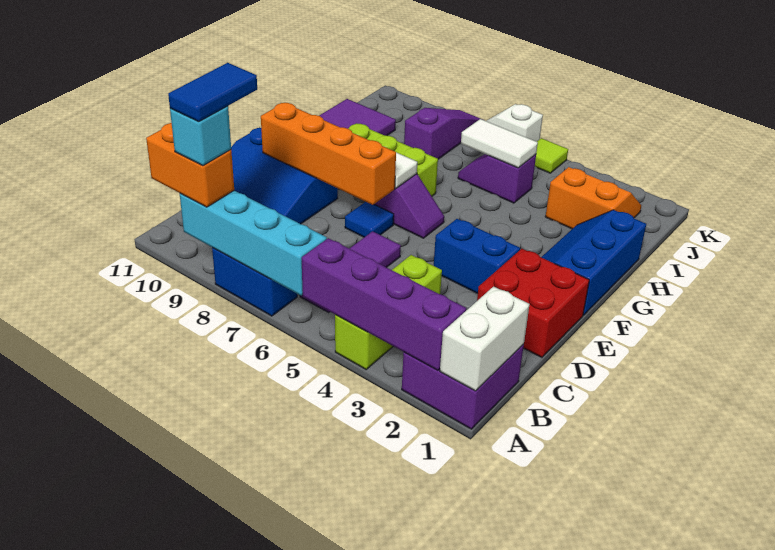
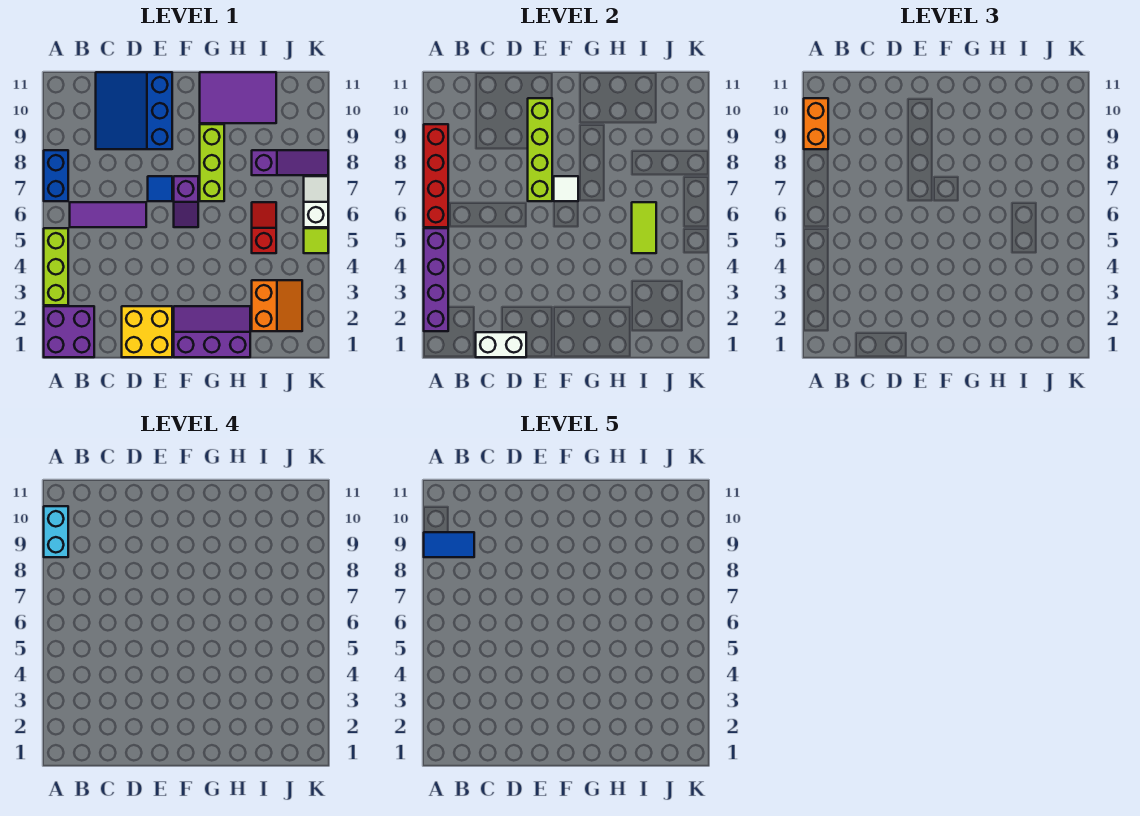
white brick A1:B1 level 2 -> white brick C1:D1 level 2
lime brick A4:C4 level 1 -> lime brick A3:A5 level 1
cyan brick A6:A9 level 2 -> red brick A6:A9 level 2
cyan brick A9 level 4 -> cyan brick A9:A10 level 4
red brick D1:E2 level 1 -> yellow brick D1:E2 level 1
blue brick E3:E4 level 1 -> none
orange brick E7:E10 level 2 -> lime brick E7:E10 level 2
blue slope F1:H2 level 1 top 1 -> purple slope F1:H2 level 1 top 1
purple slope I5:I6 level 1 top 5 -> red slope I5:I6 level 1 top 5
white tile I5:I6 level 2 -> lime tile I5:I6 level 2

